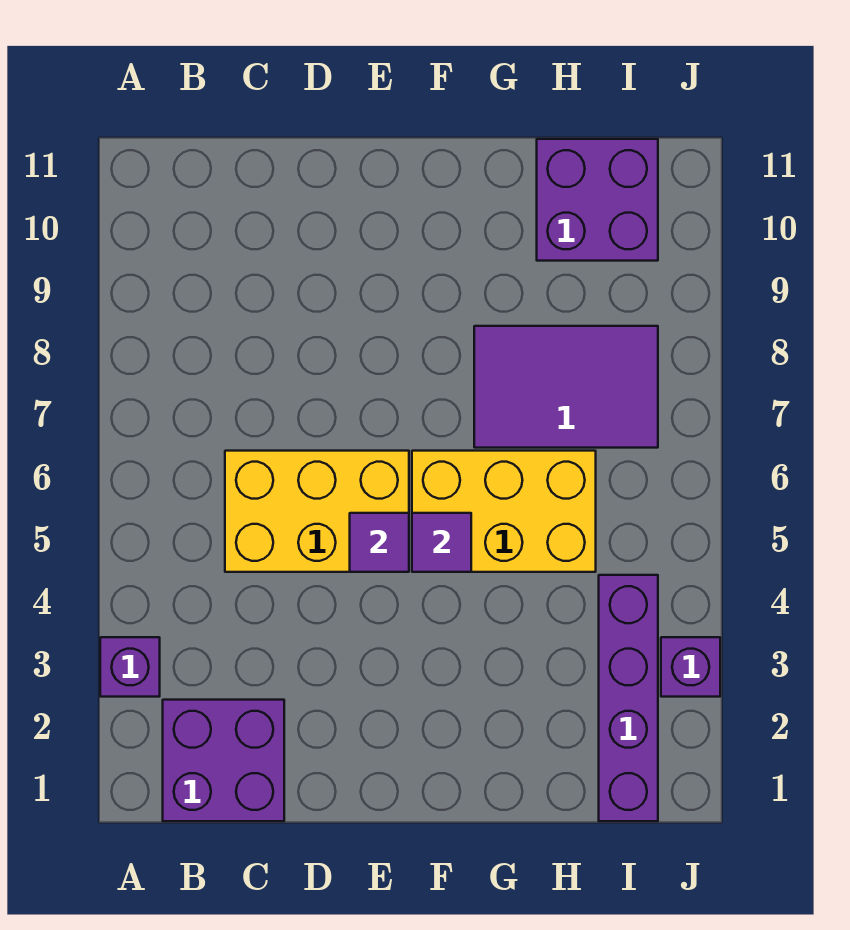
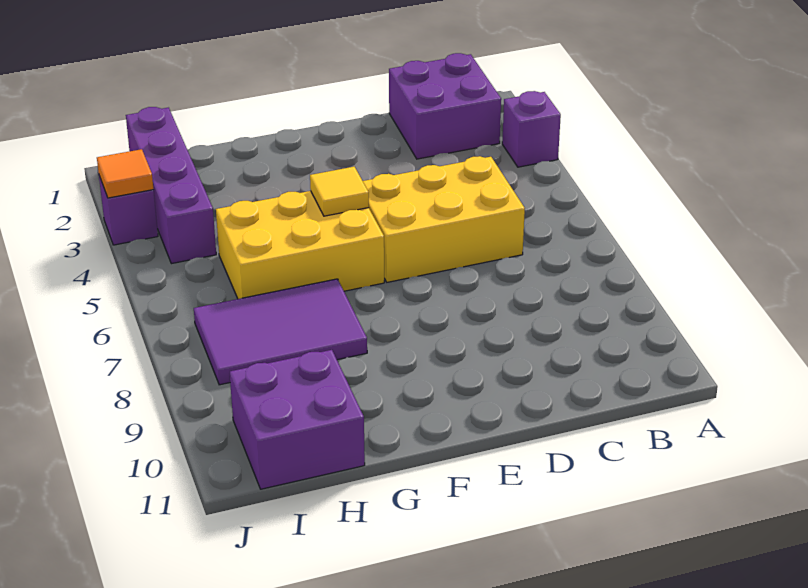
purple tile E5 level 2 -> none
purple tile F5 level 2 -> yellow tile F5 level 2
none -> orange tile J3 level 2

